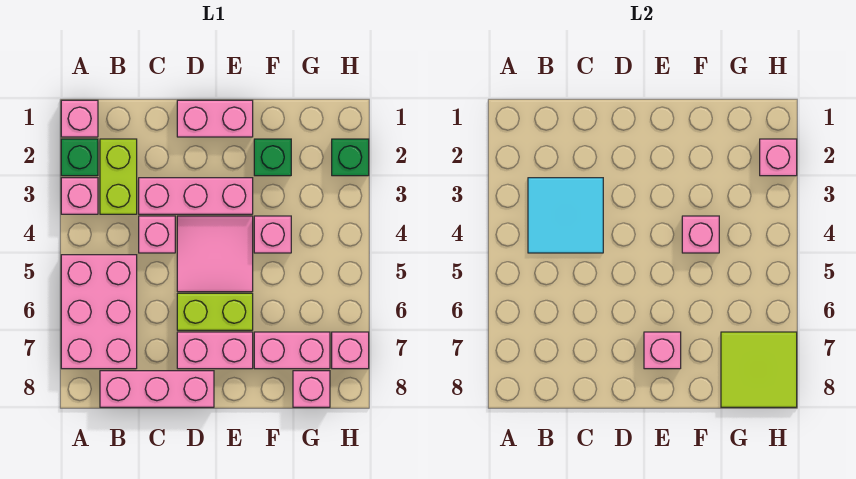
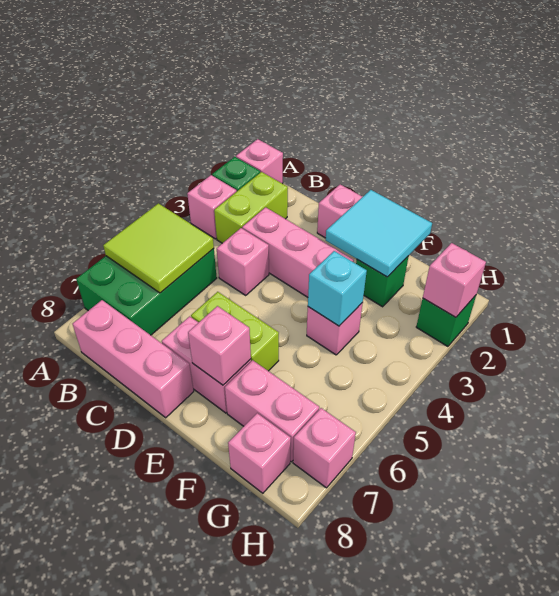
pink brick A5:B7 level 1 -> green brick A5:B7 level 1
cyan tile B3:C4 level 2 -> cyan tile E1:F2 level 2
pink tile D4:E5 level 1 -> none
pink brick F4 level 2 -> cyan brick F4 level 2
lime tile G7:H8 level 2 -> lime tile A5:B6 level 2

